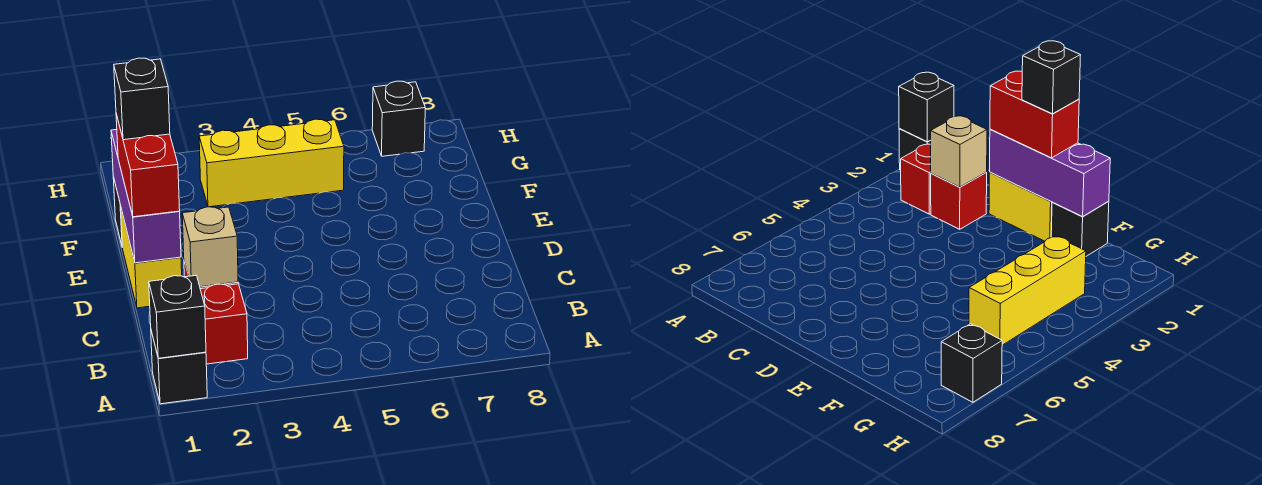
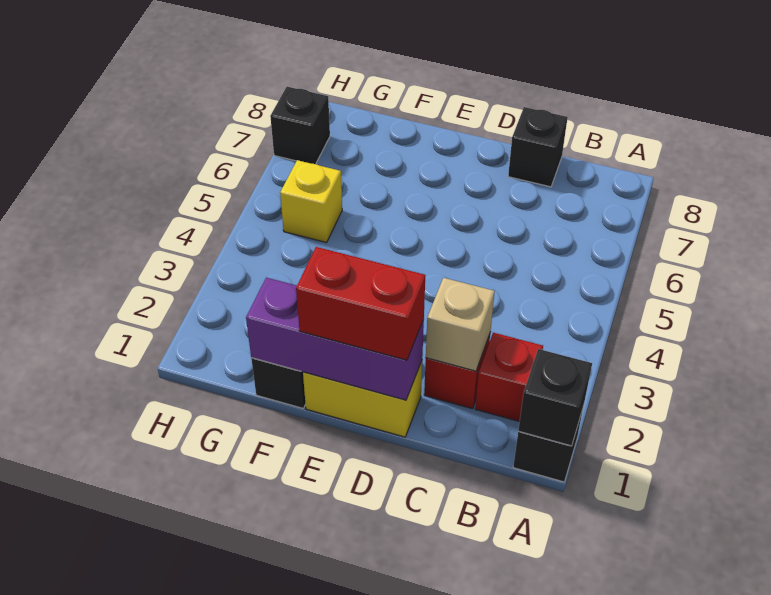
black brick E1 level 4 -> black brick C8 level 1
yellow brick G3:G5 level 1 -> yellow brick G5 level 1

